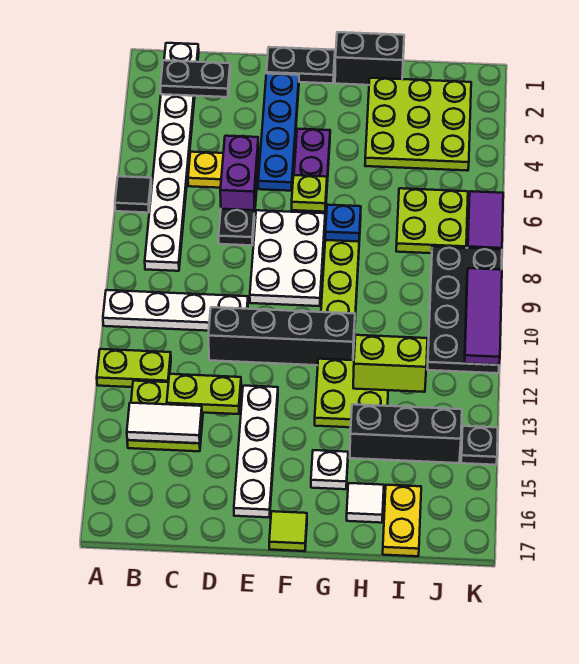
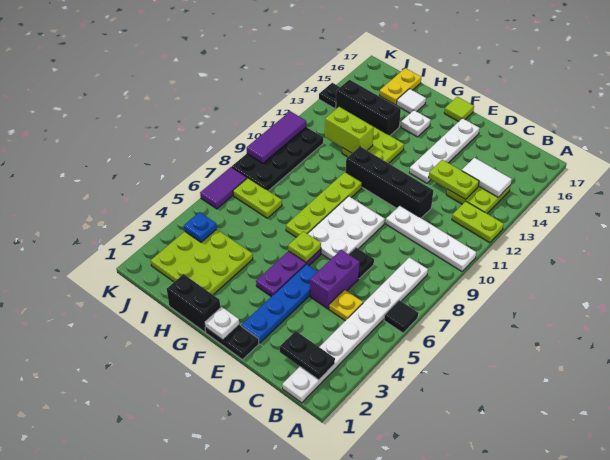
none -> white plate F1 level 2
blue plate G7 level 2 -> blue plate J4 level 2
lime plate I6:J7 level 1 -> lime plate I7:J7 level 1

